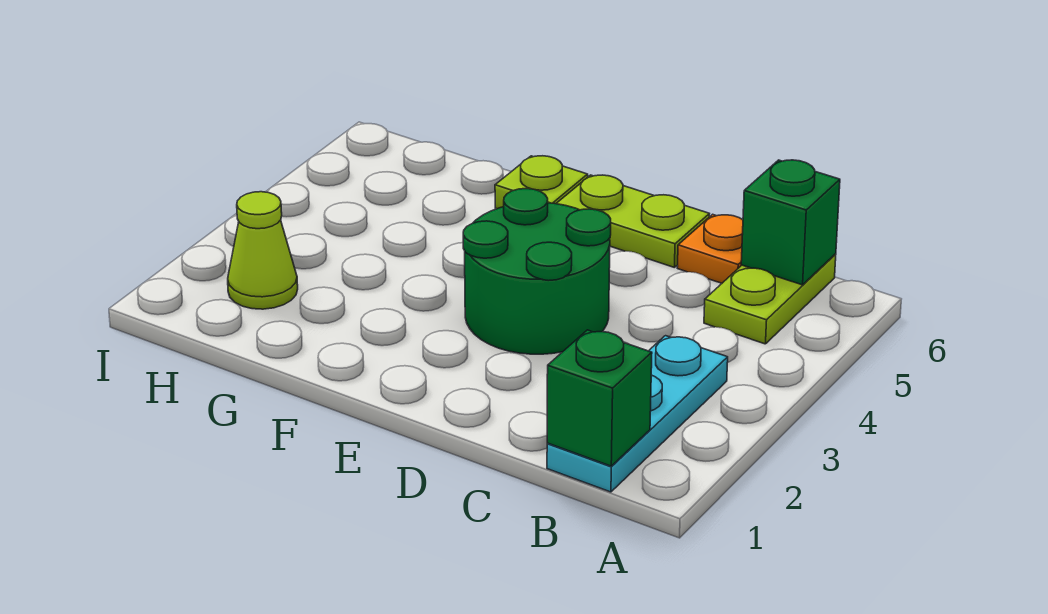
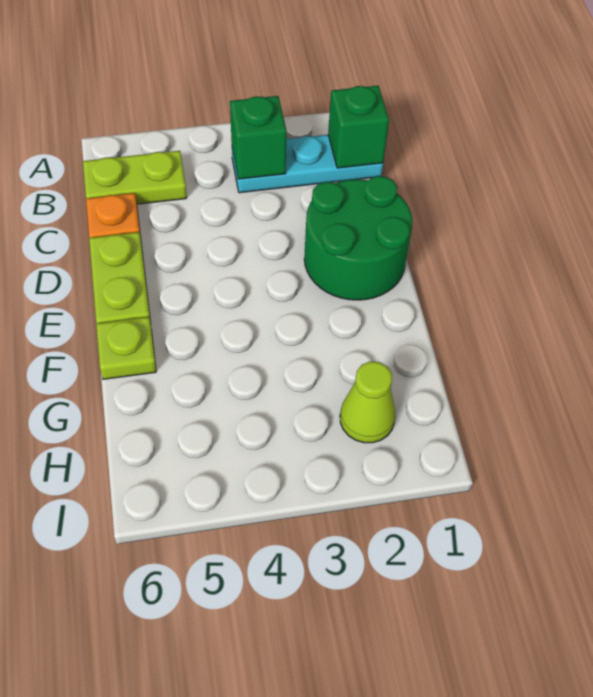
green brick B6 level 2 -> green brick B3 level 2
green round brick D3:E4 level 1 -> green round brick D1:E2 level 1

